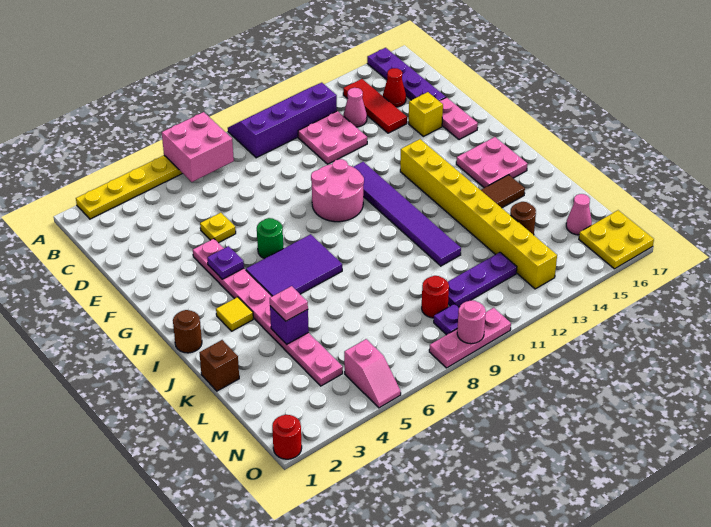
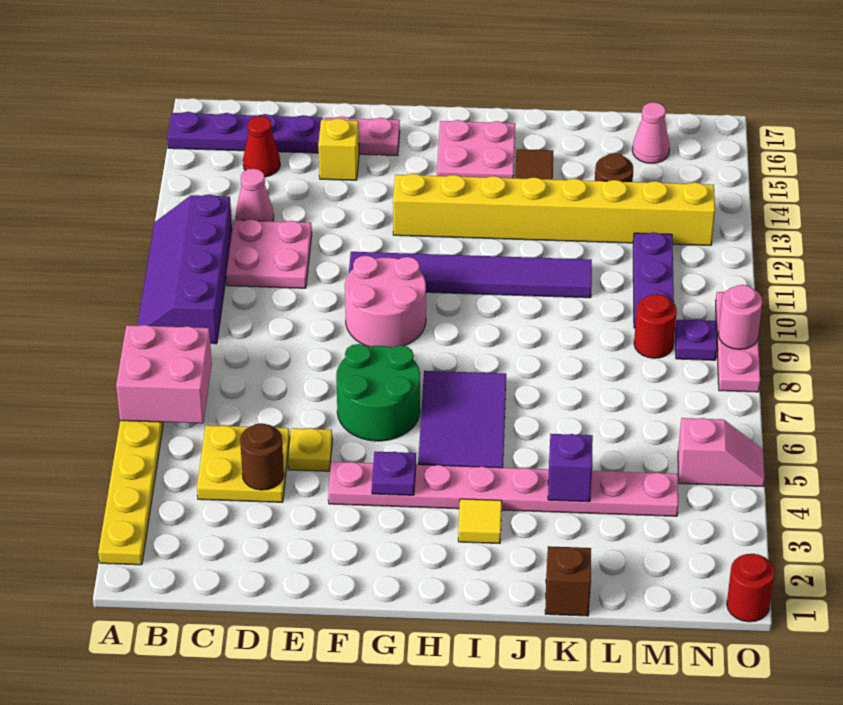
red tile B14:D14 level 1 -> none
green round brick G6 level 1 -> green round brick F6:G7 level 1
brown round brick I1 level 1 -> brown round brick D4 level 2
pink plate K4 level 3 -> none
yellow plate N16:O17 level 1 -> yellow plate C4:D5 level 1

